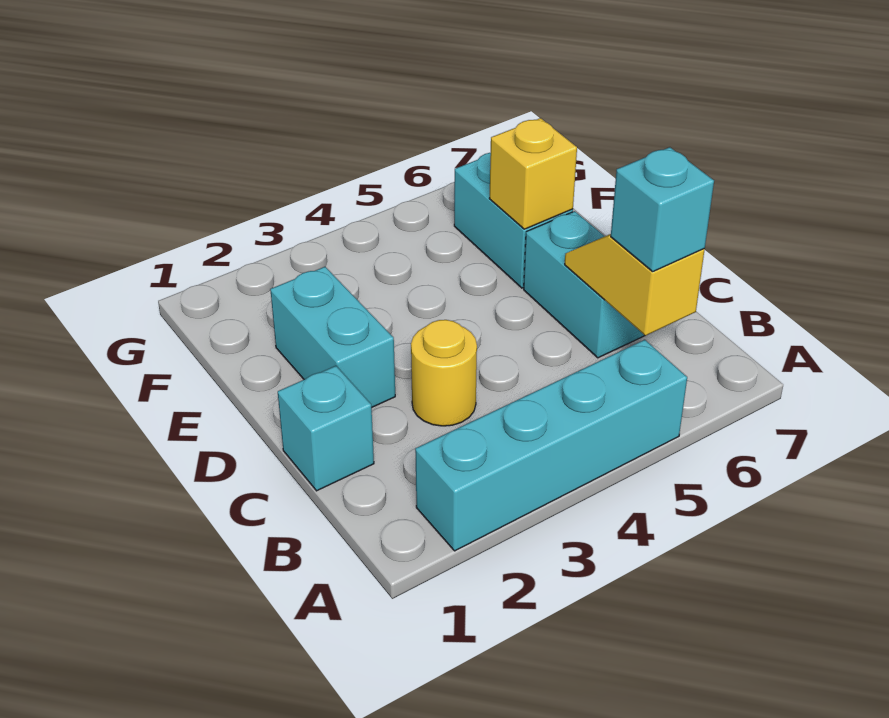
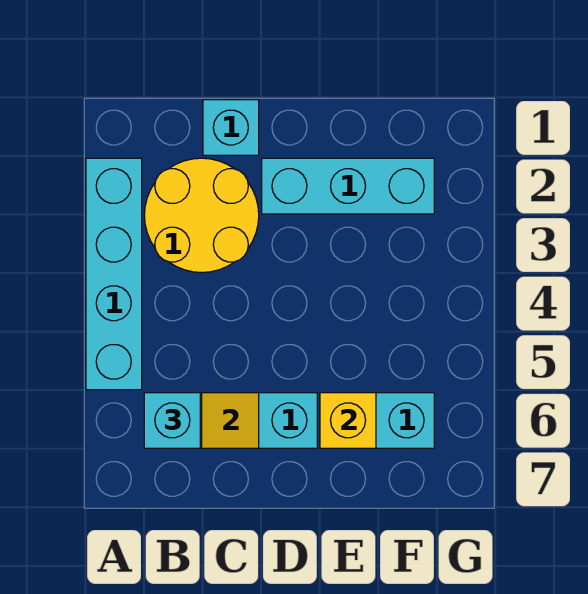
yellow round brick C3 level 1 -> yellow round brick B2:C3 level 1
cyan brick D2:E2 level 1 -> cyan brick D2:F2 level 1

